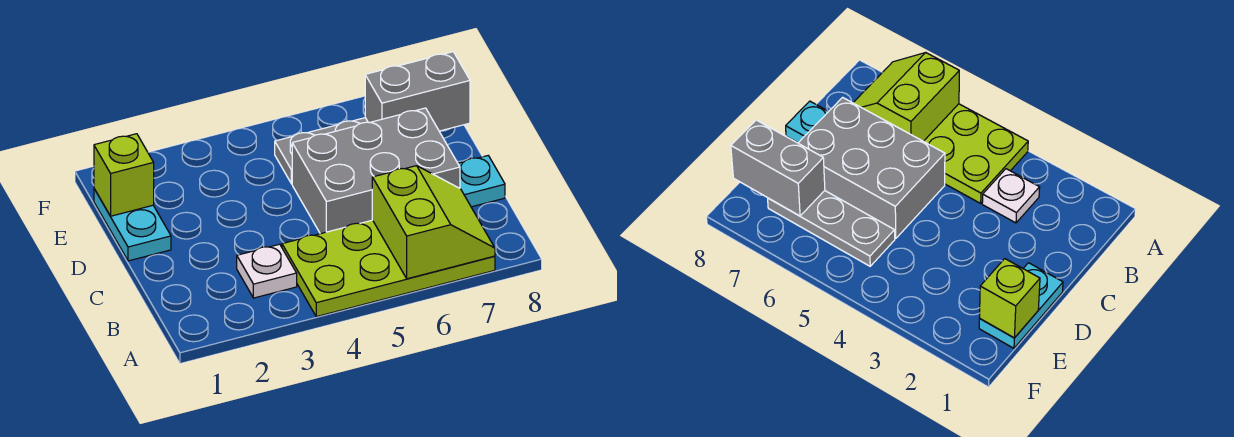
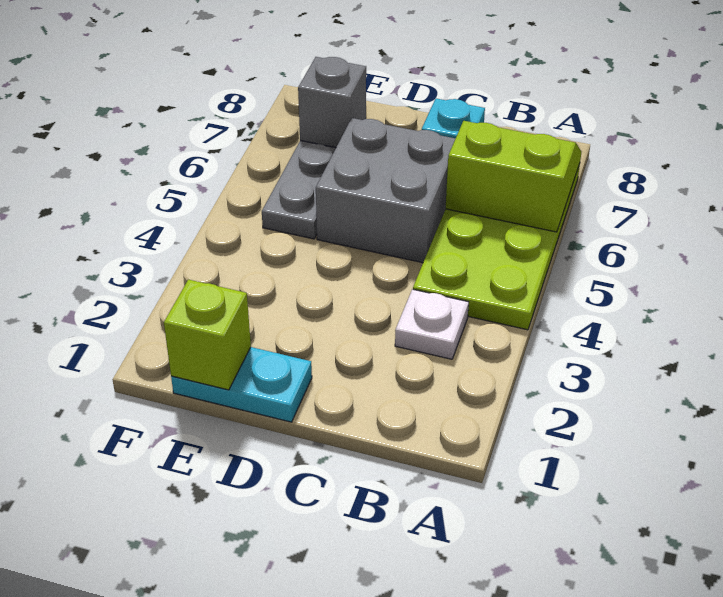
grey brick C5:D7 level 1 -> grey brick C5:D6 level 1
grey brick E7:E8 level 2 -> grey brick E7 level 2

